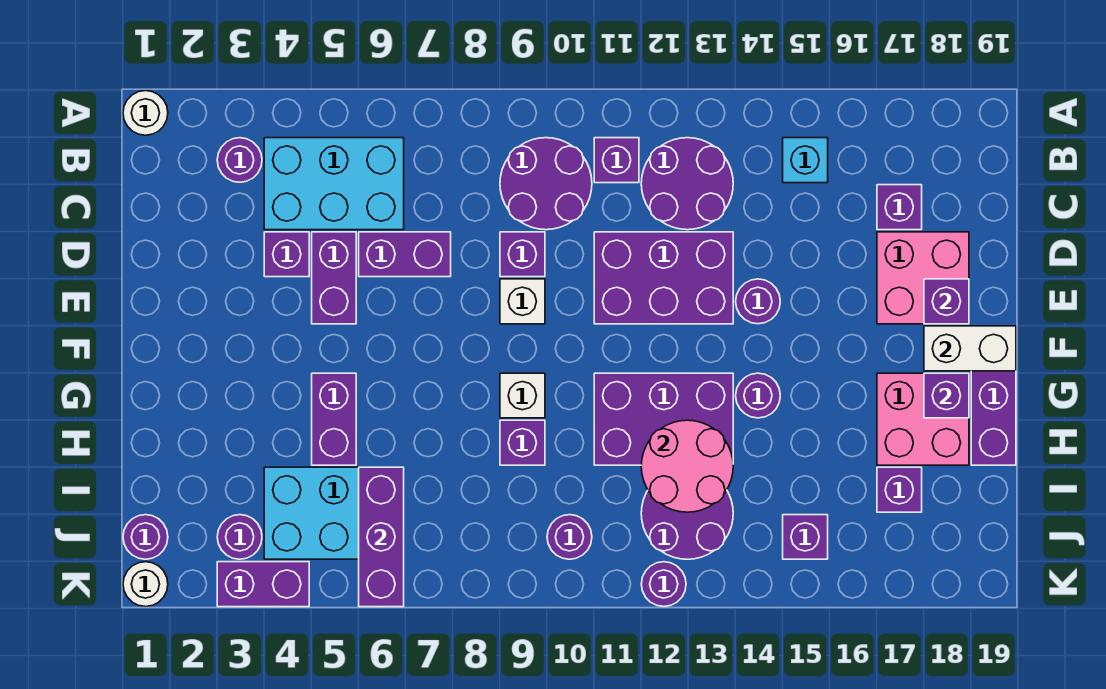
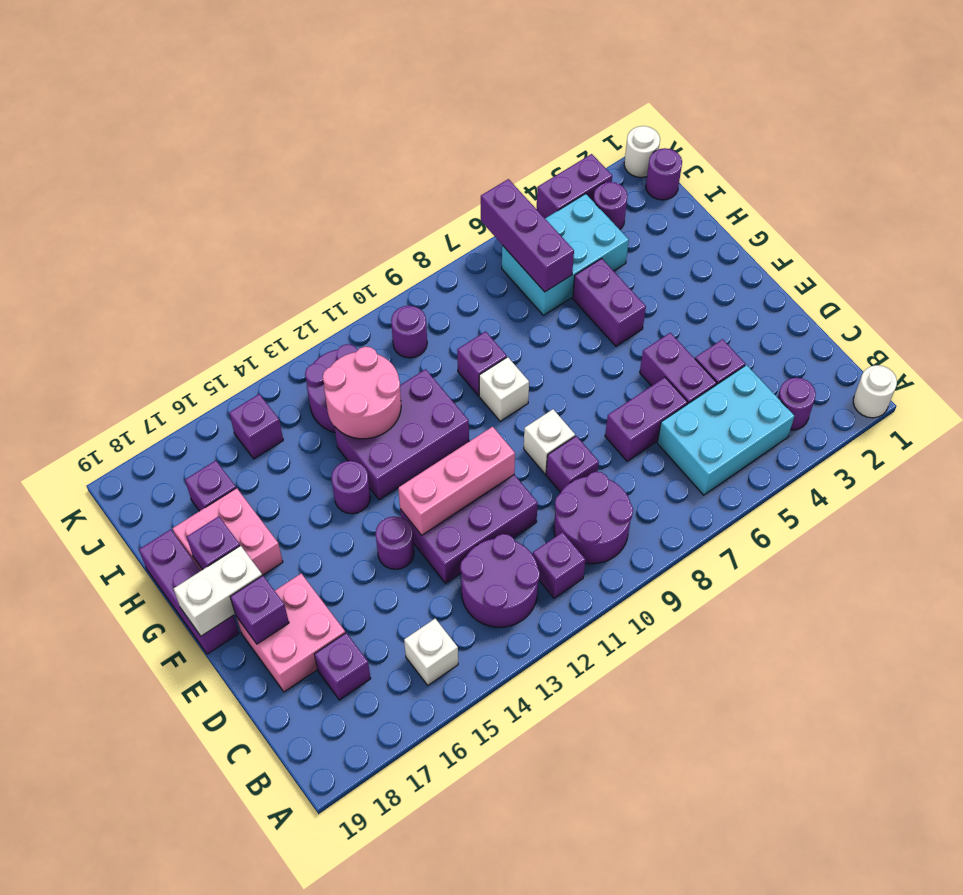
cyan brick B15 level 1 -> white brick B15 level 1
none -> pink brick E11:E13 level 2
purple round brick K12 level 1 -> none

